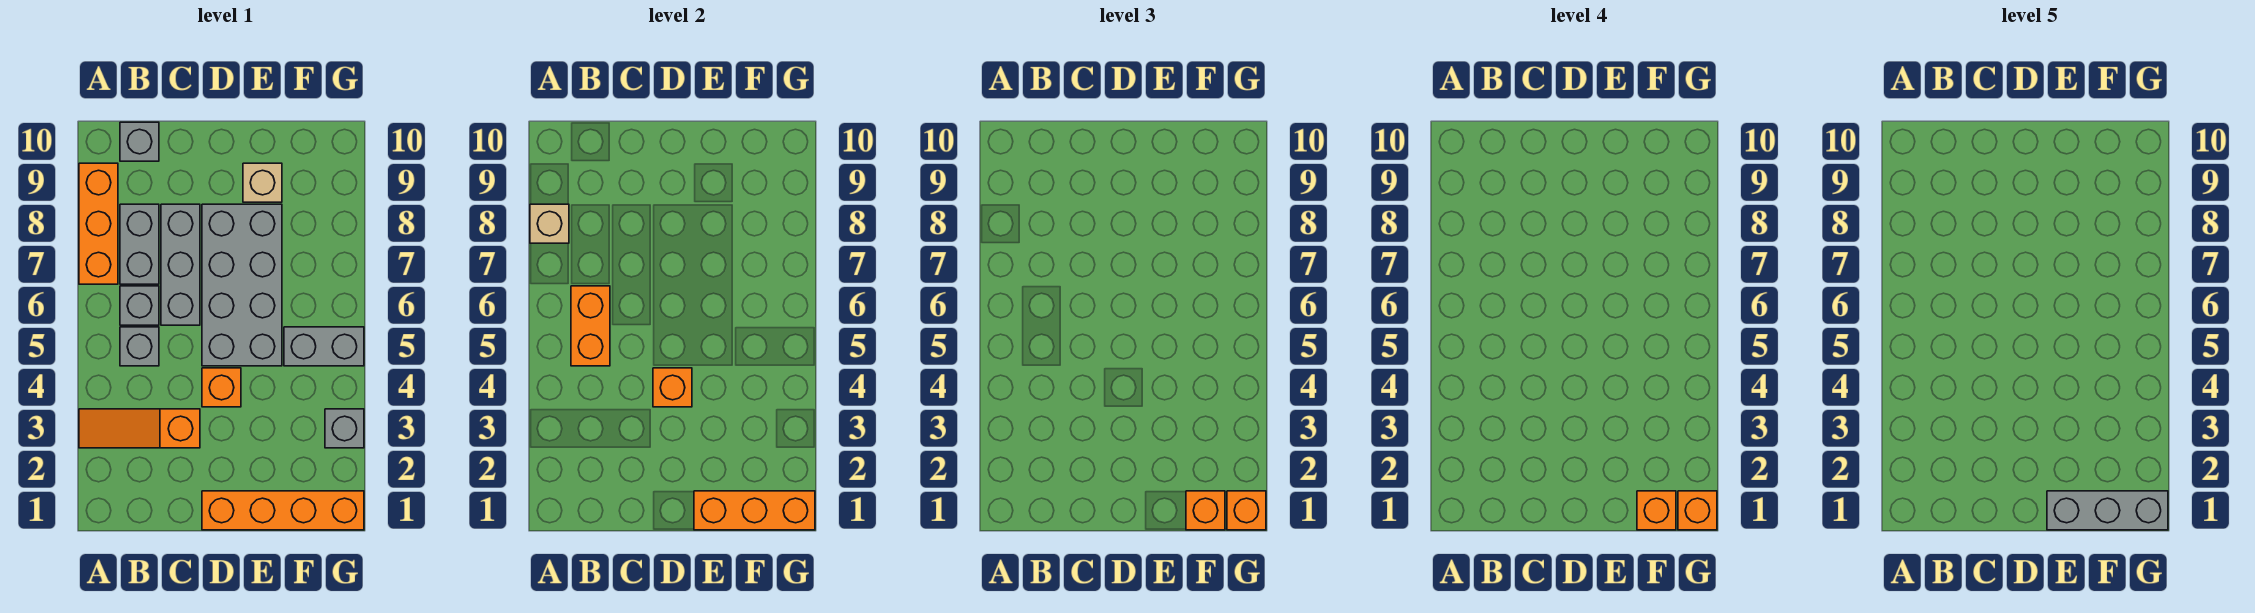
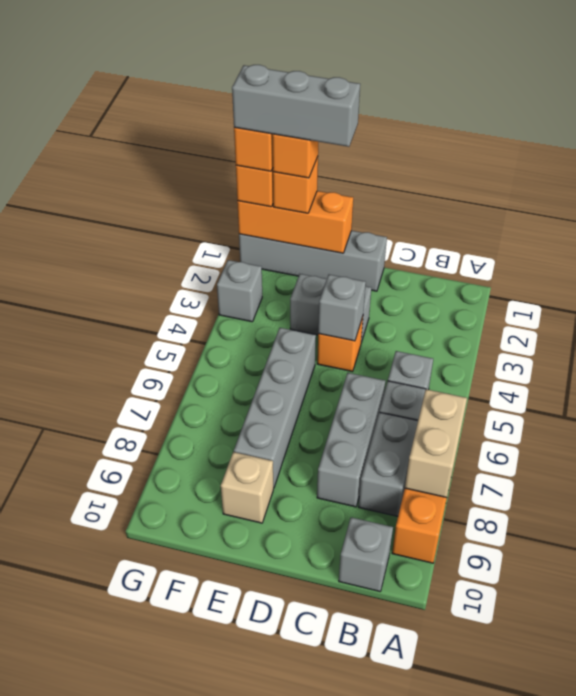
orange slope A3:C3 level 1 top C -> none
tan brick A8 level 2 -> tan brick A7:A8 level 2
orange brick B5:B6 level 2 -> none
orange brick D1:G1 level 1 -> grey brick D1:G1 level 1
orange brick D4 level 2 -> grey brick D4 level 2
grey brick D5:E8 level 1 -> grey brick E5:E8 level 1
grey brick F5:G5 level 1 -> grey brick D3:E3 level 1

